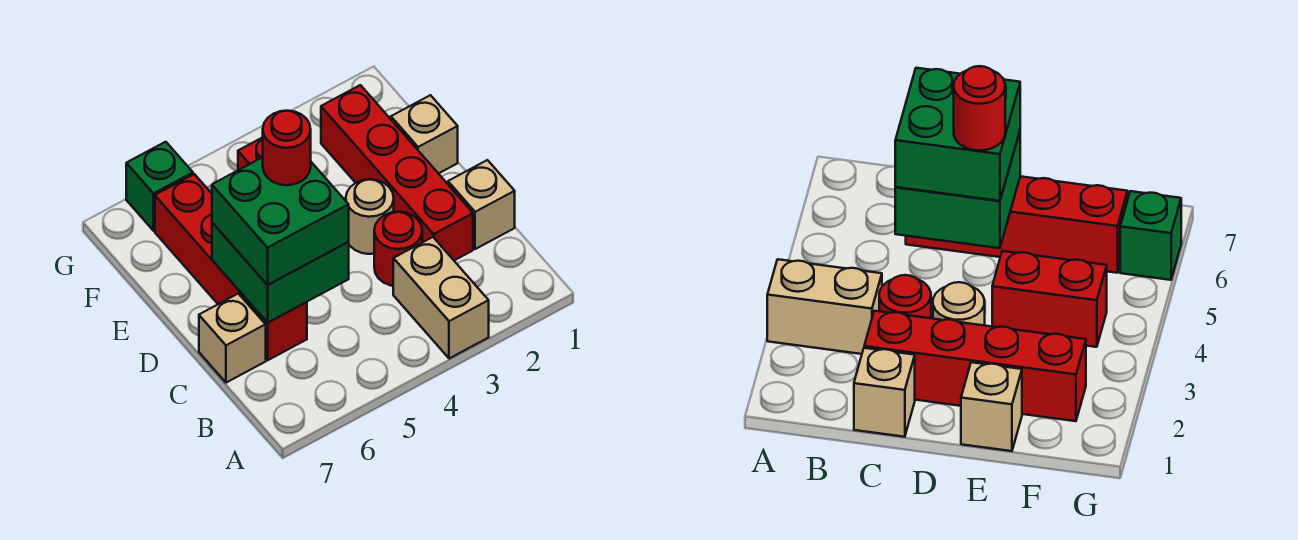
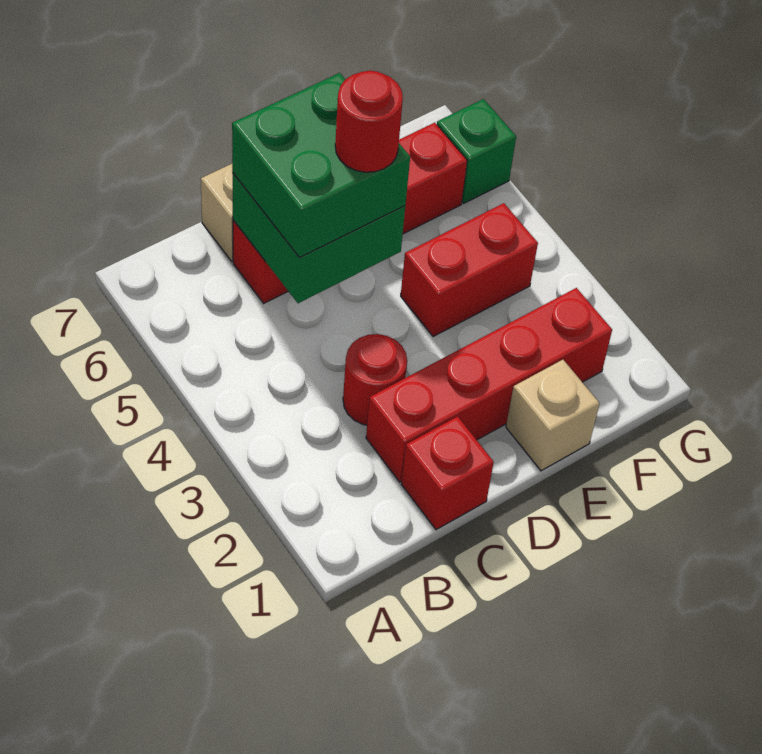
tan brick A3:B3 level 1 -> none
tan brick C1 level 1 -> red brick C1 level 1
tan round brick D3 level 1 -> none

